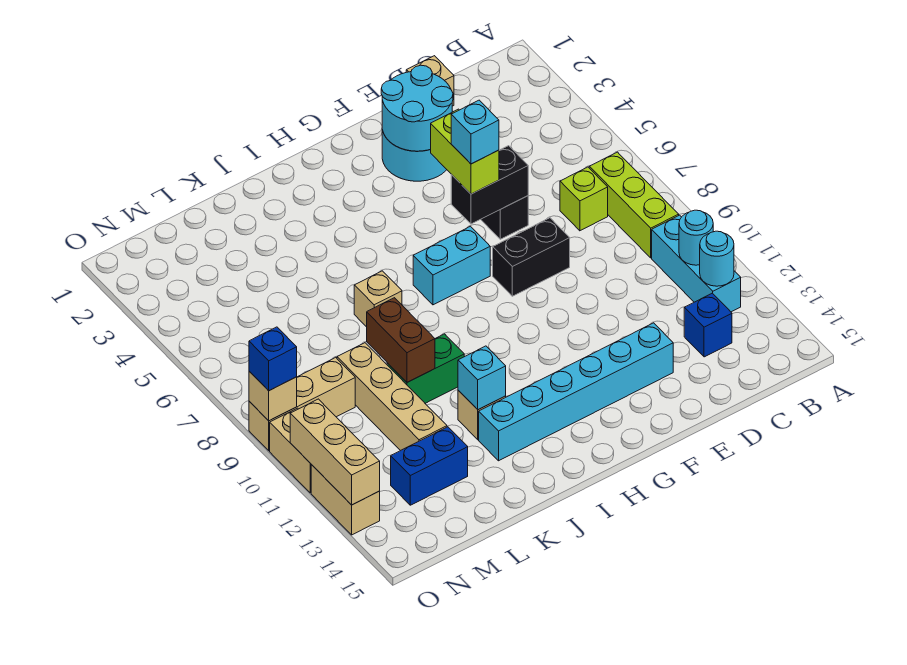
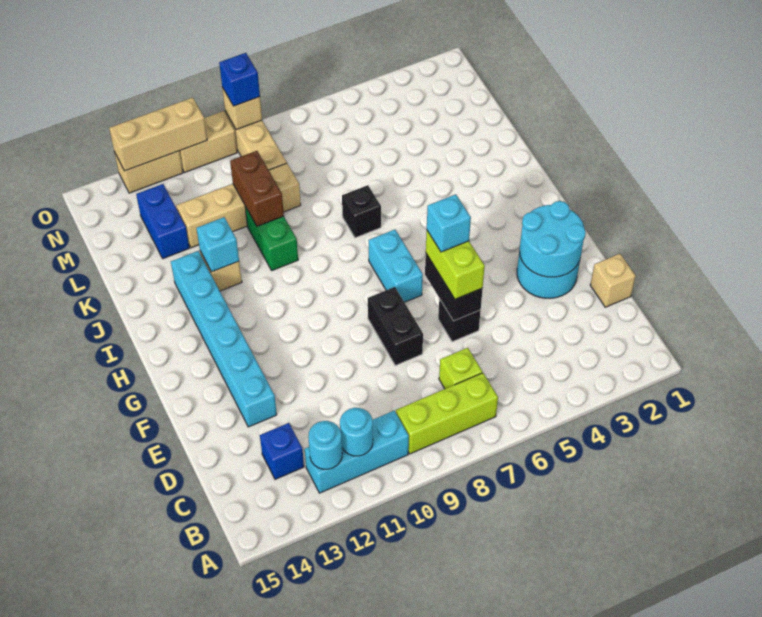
lime brick F5:F6 level 3 -> lime brick E6:F6 level 3
tan brick J7 level 1 -> black brick J7 level 1
brown brick K9:K10 level 2 -> brown brick K10:L10 level 2

